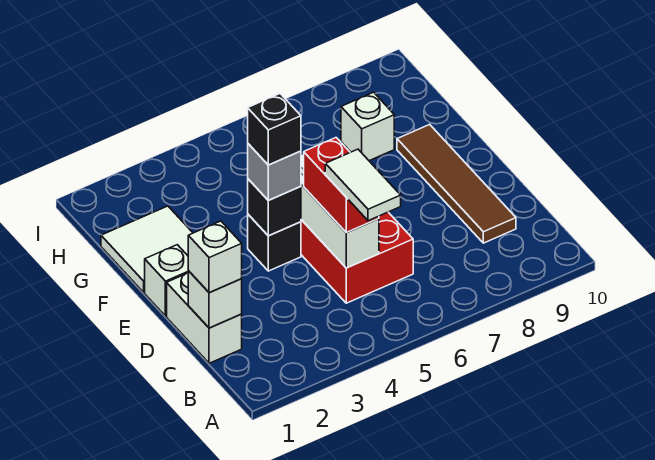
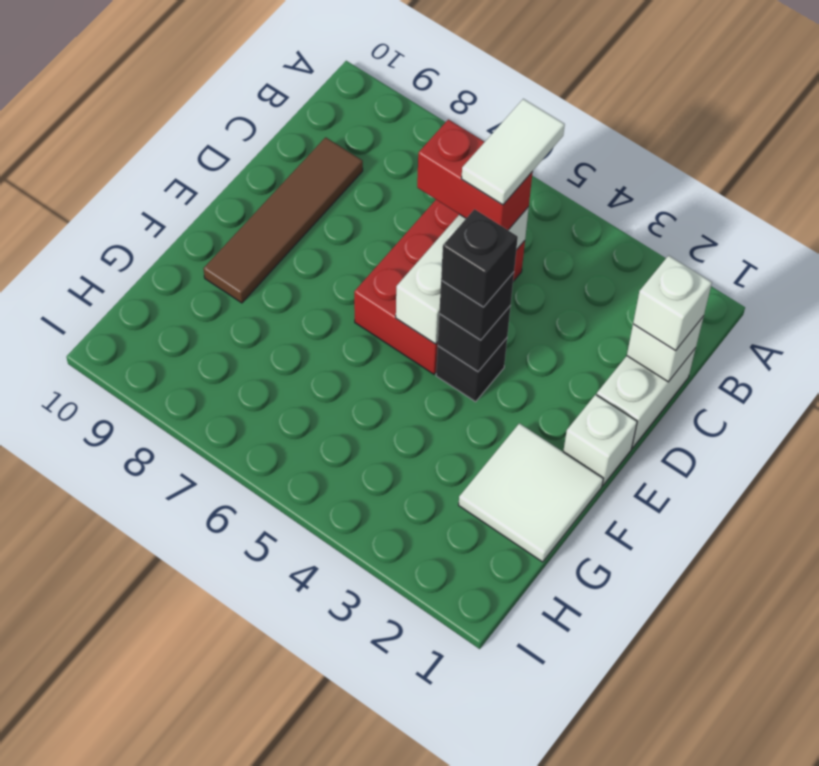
red brick C5:D5 level 3 -> red brick C5:C6 level 3
grey brick E4 level 3 -> black brick E4 level 3
white brick G8 level 1 -> none

